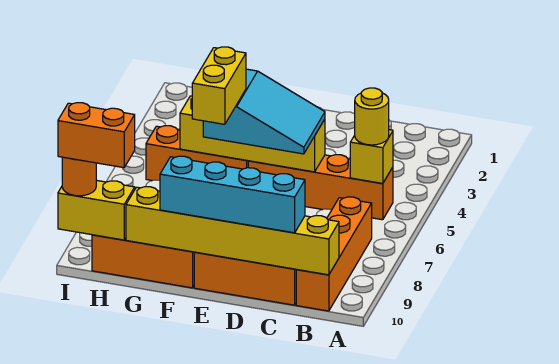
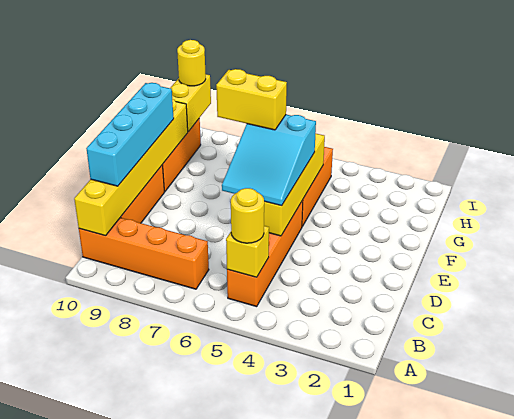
orange brick H10:I10 level 4 -> none
orange round brick I10 level 3 -> yellow round brick I10 level 3

